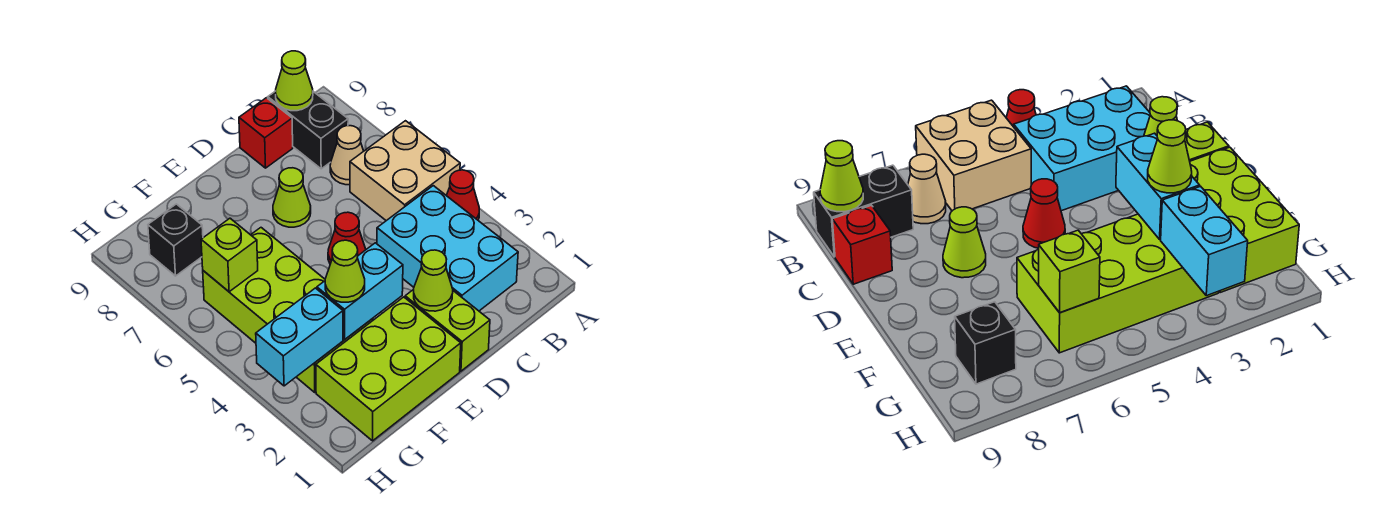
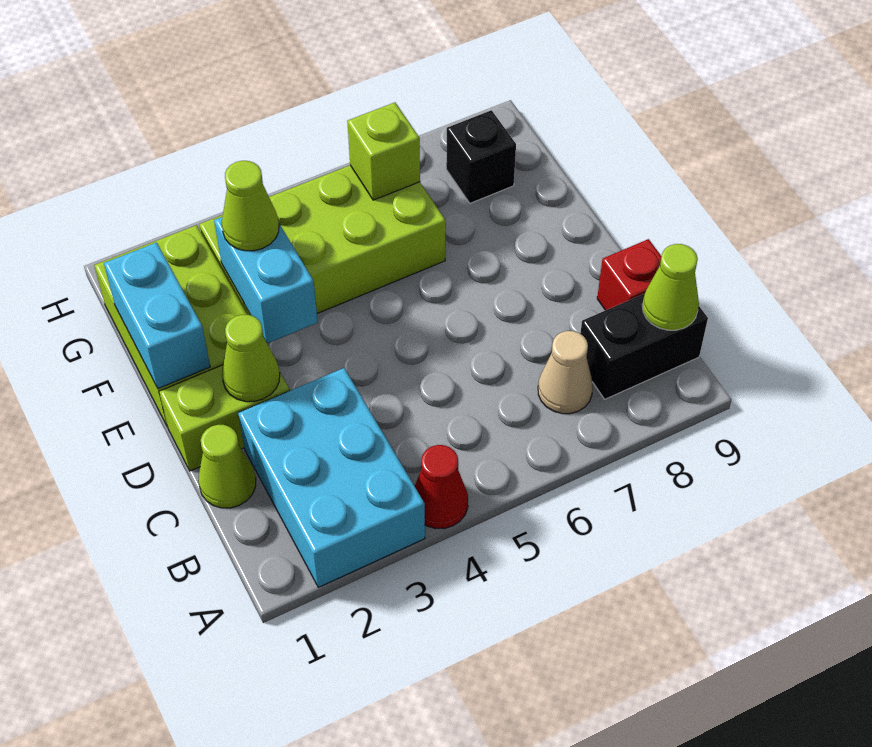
tan brick A5:B6 level 1 -> none
cyan brick B2:C4 level 1 -> cyan brick A2:C3 level 1
red cone D5 level 1 -> none
lime cone D7 level 1 -> lime cone C1 level 1
cyan brick G3:H3 level 2 -> cyan brick E1:F1 level 2

